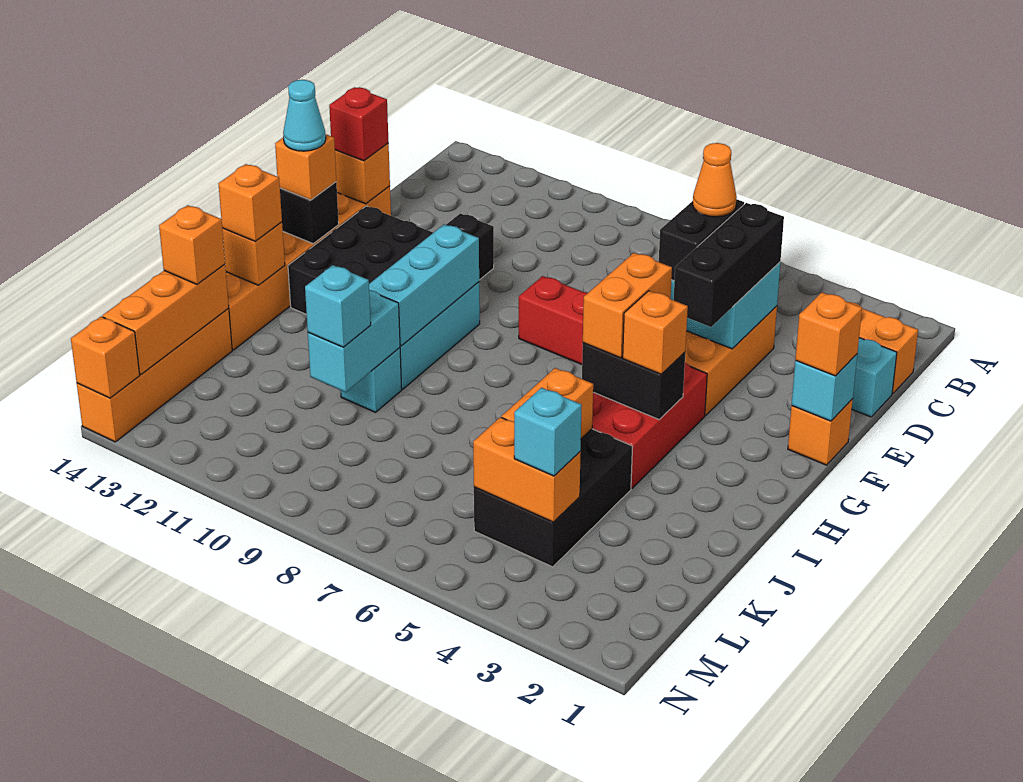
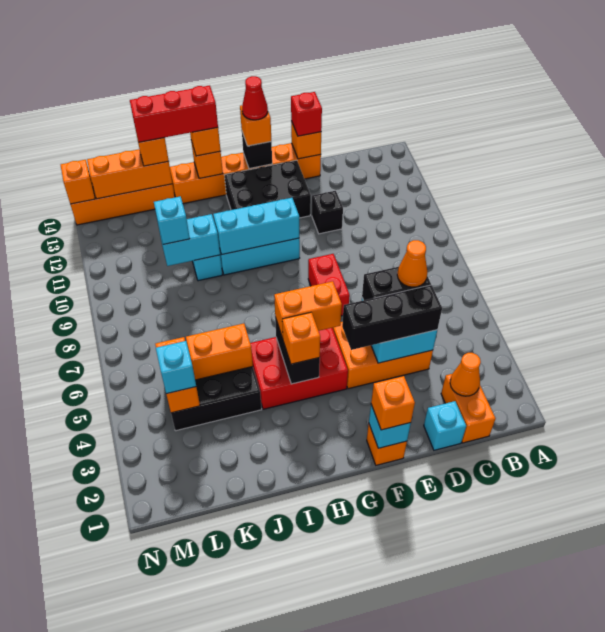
none -> orange cone C2 level 2
cyan cone G14 level 4 -> red cone G14 level 4
none -> red brick I14:K14 level 4

